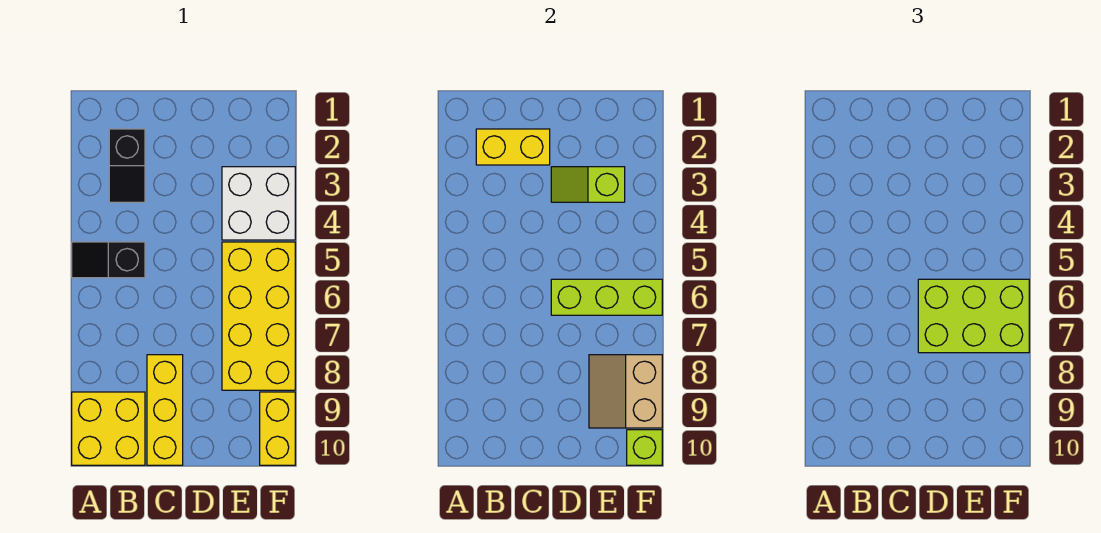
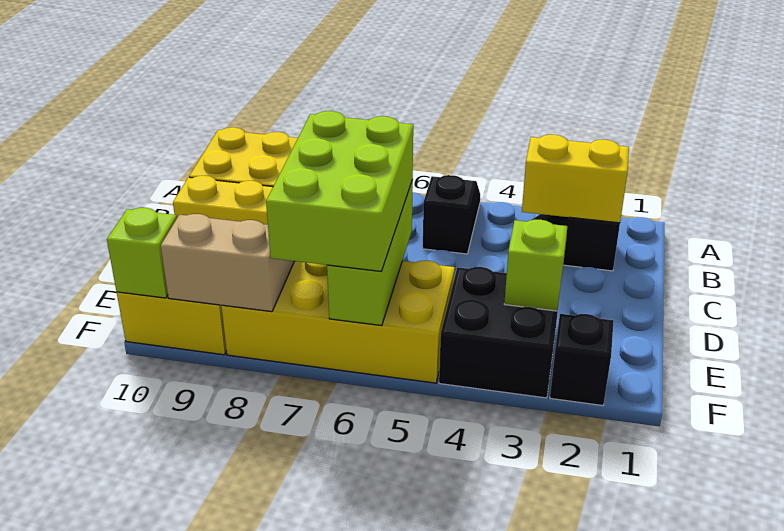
yellow brick B2:C2 level 2 -> yellow brick B2:B3 level 2
white brick E3:F4 level 1 -> black brick E3:F4 level 1
none -> black brick F2 level 1

